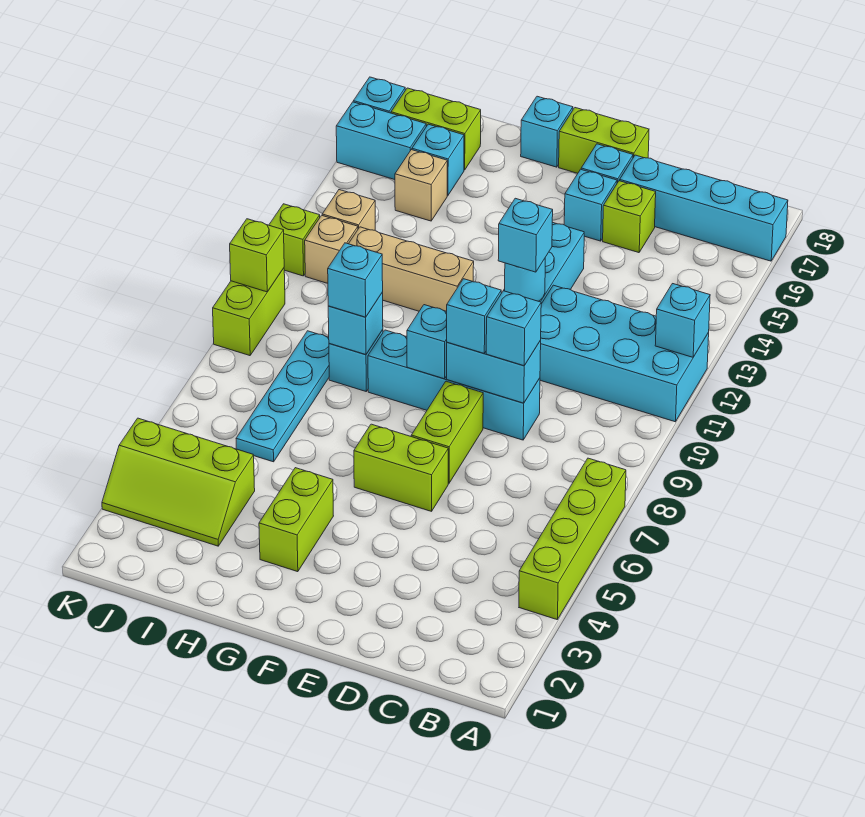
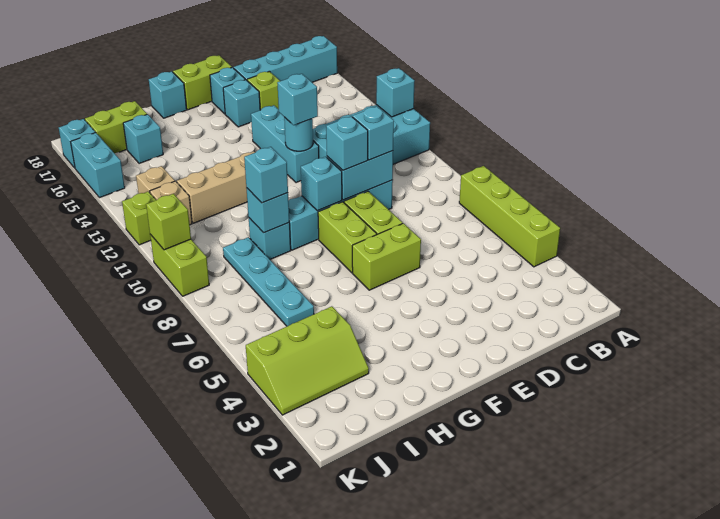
lime brick G3:G4 level 1 -> lime brick F7:F8 level 1
tan brick I15 level 1 -> none
cyan brick J16:K16 level 1 -> cyan brick K15:K16 level 1

